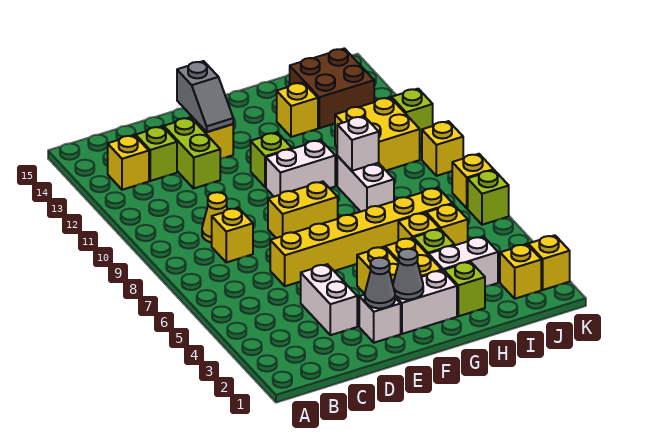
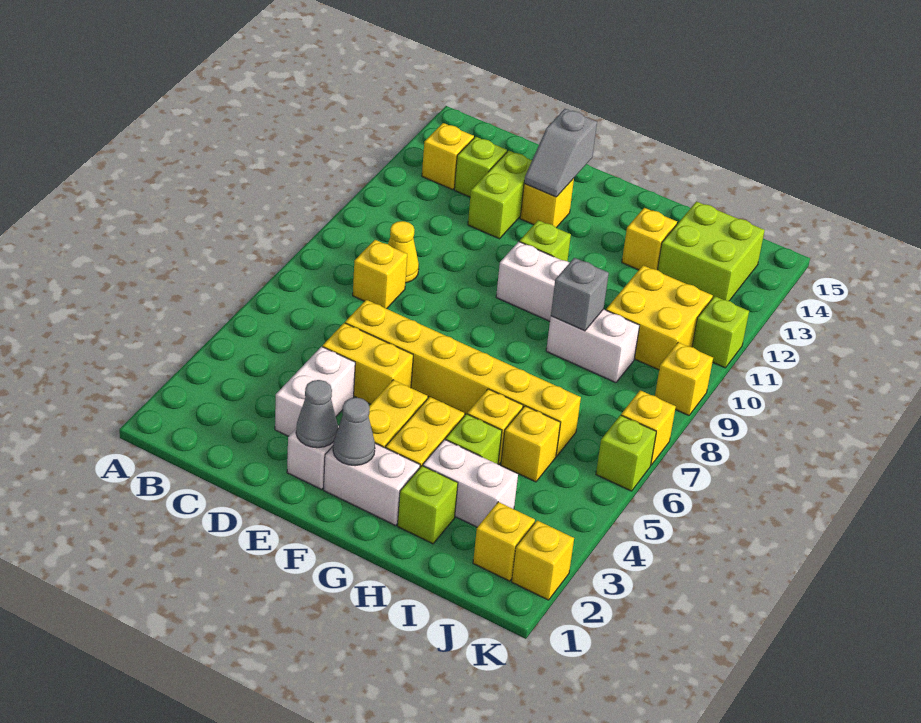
yellow brick E8:F8 level 1 -> yellow brick D5:E5 level 1
white brick H8:H9 level 1 -> white brick H9:I9 level 1
white brick H9 level 2 -> grey brick H9 level 2
brown brick I13:J14 level 1 -> lime brick I13:J14 level 1

